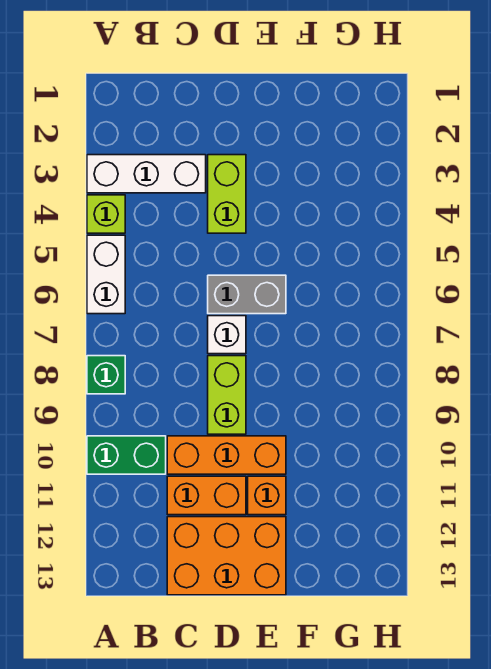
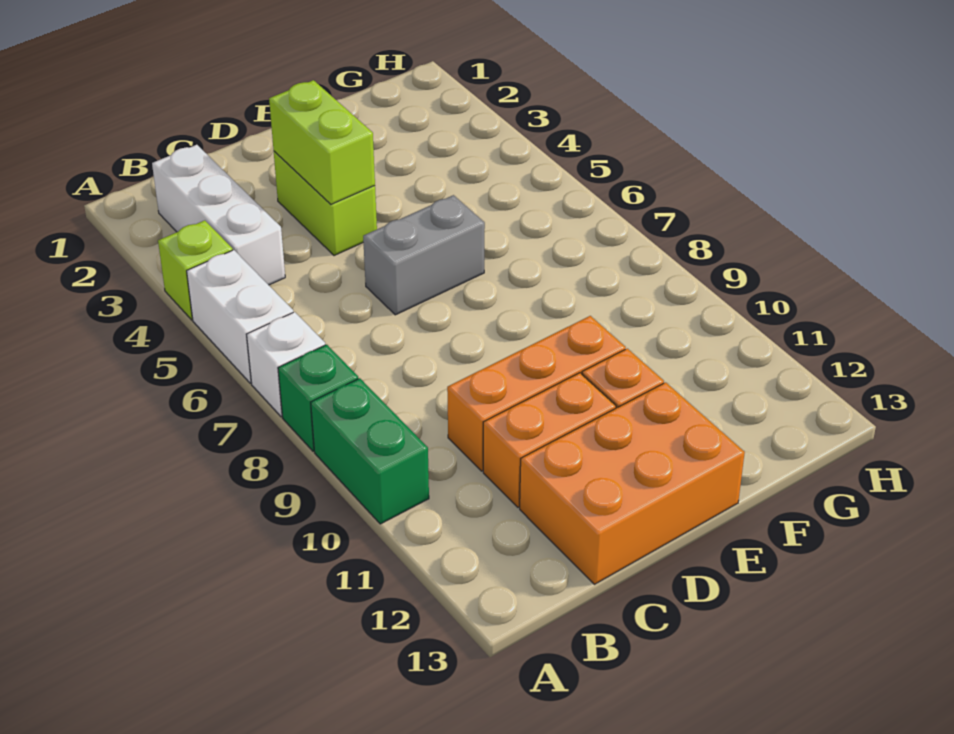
white brick A3:C3 level 1 -> white brick B2:B4 level 1
green brick A10:B10 level 1 -> green brick A9:A10 level 1
white brick D7 level 1 -> white brick A7 level 1
lime brick D8:D9 level 1 -> lime brick D3:D4 level 2

